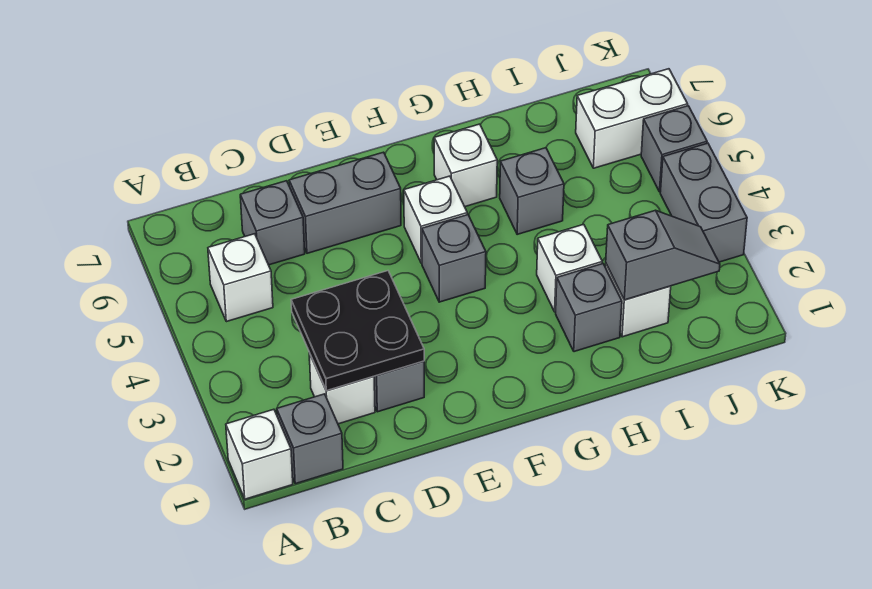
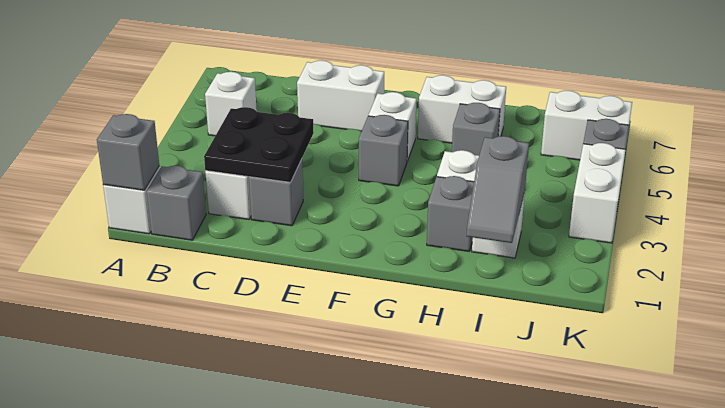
grey brick C6 level 1 -> grey brick A1 level 2
grey brick D6:E6 level 1 -> white brick D6:E6 level 1
white brick G6 level 1 -> white brick G6:H6 level 1
grey slope I2:J2 level 2 top I -> grey slope I1:I2 level 2 top 2
grey brick K3:K4 level 1 -> white brick K3:K4 level 1

